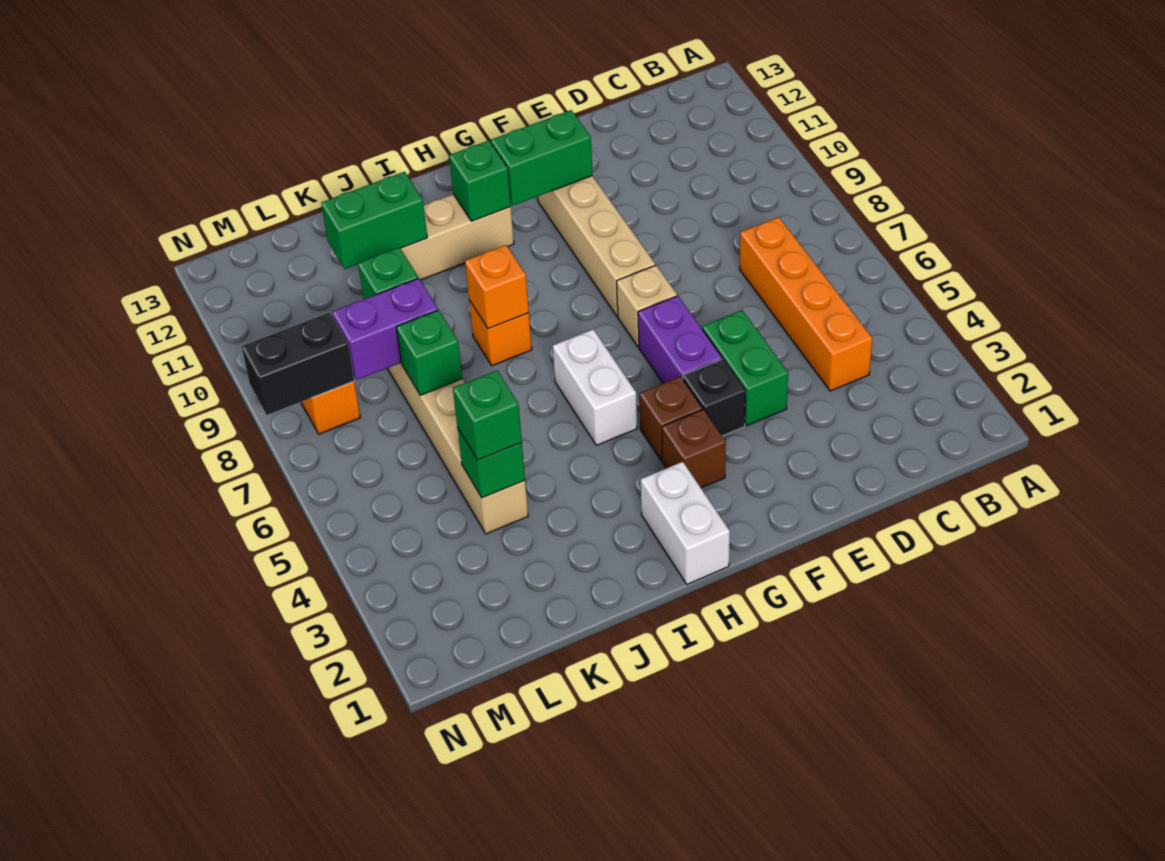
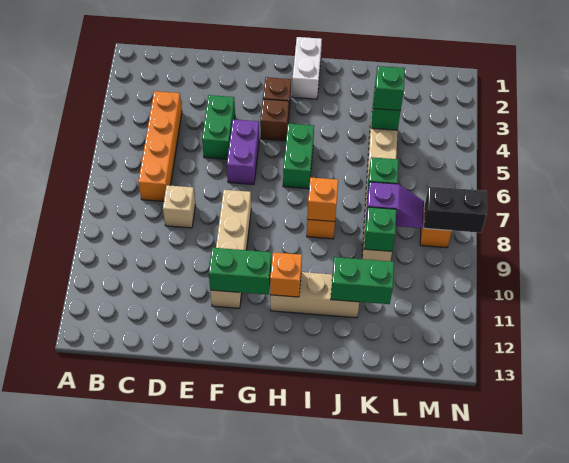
black brick F4 level 1 -> none
tan brick F7 level 1 -> tan brick D8 level 1
white brick H5:H6 level 1 -> green brick H5:H6 level 1
green brick H11 level 2 -> orange brick H11 level 2
purple brick K8:L8 level 2 -> purple slope K8:L8 level 2 top K

